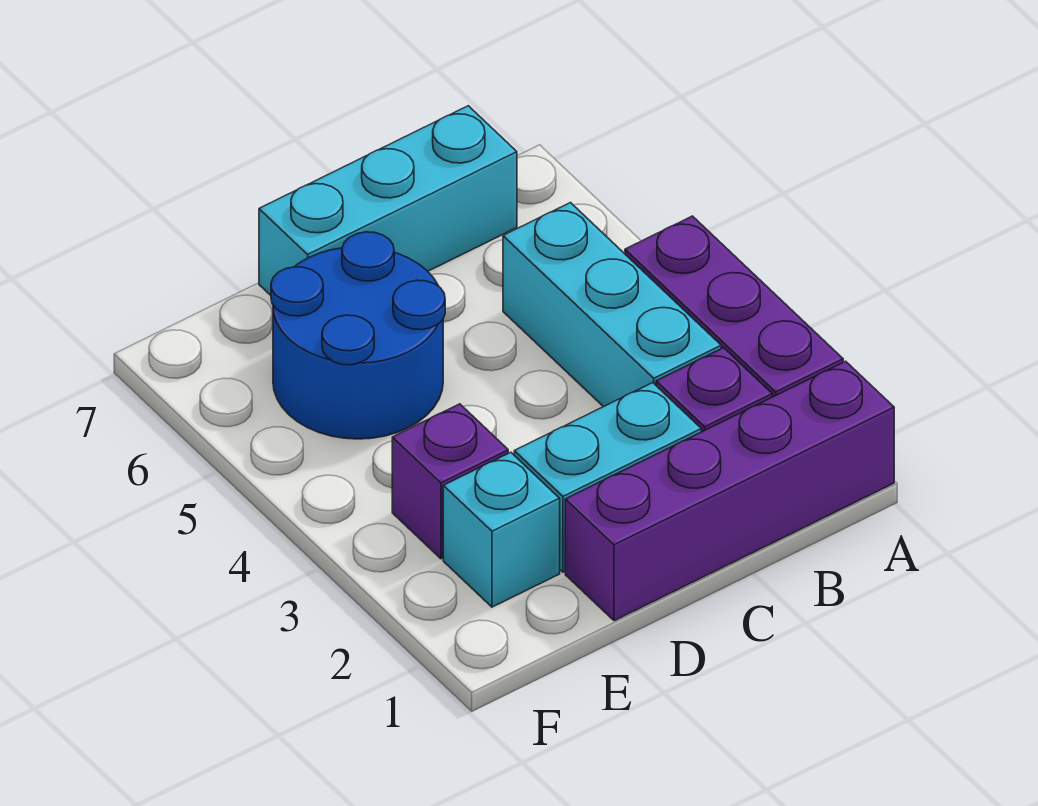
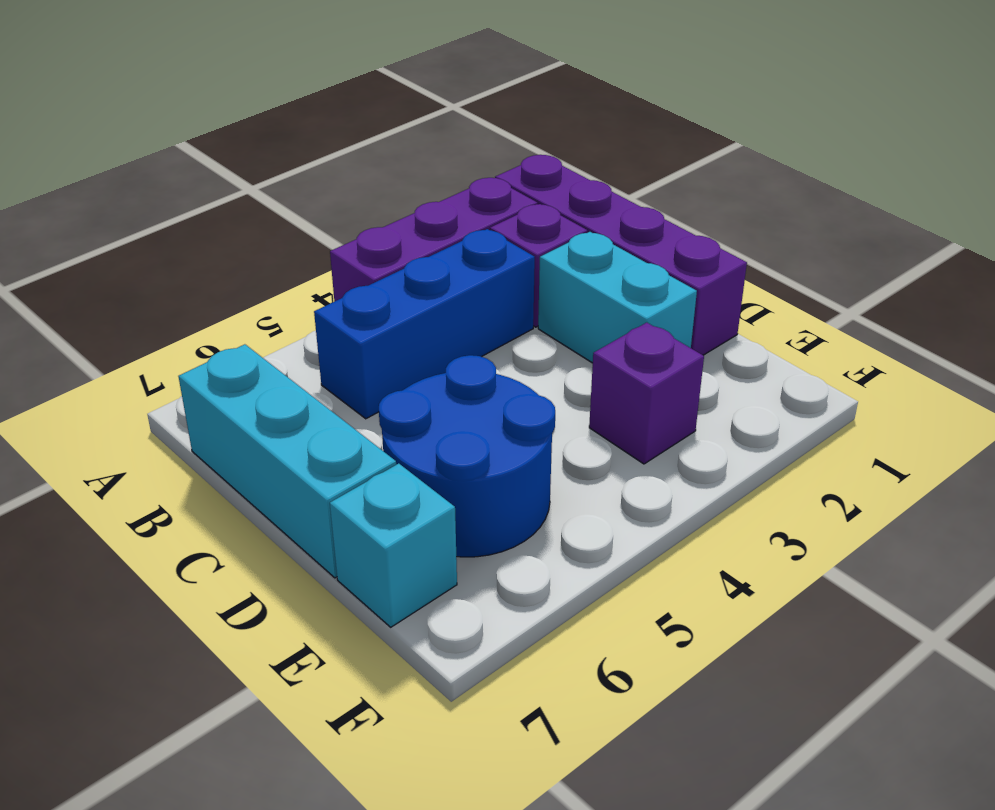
cyan brick B3:B5 level 1 -> blue brick B3:B5 level 1
cyan brick E2 level 1 -> cyan brick E7 level 1

